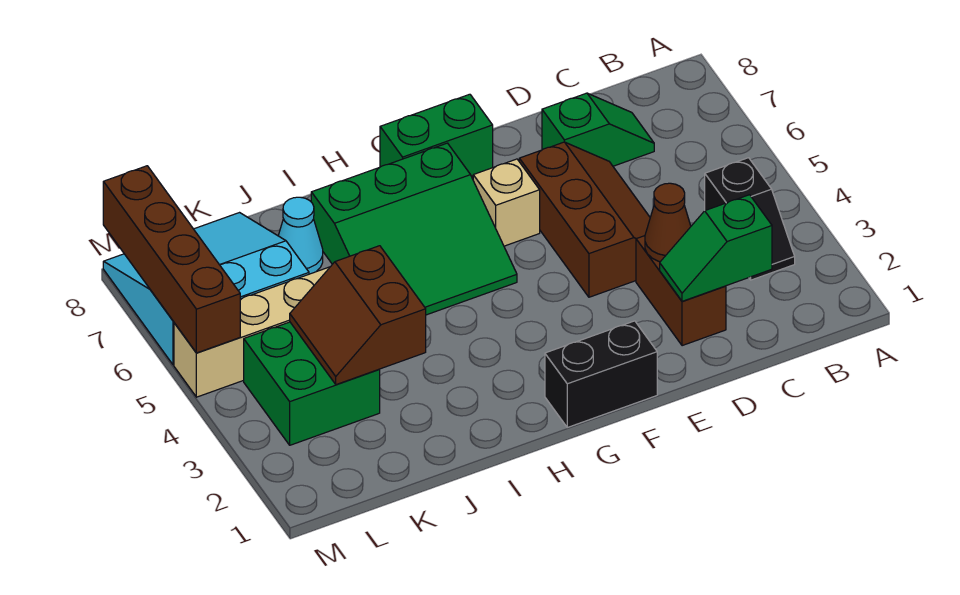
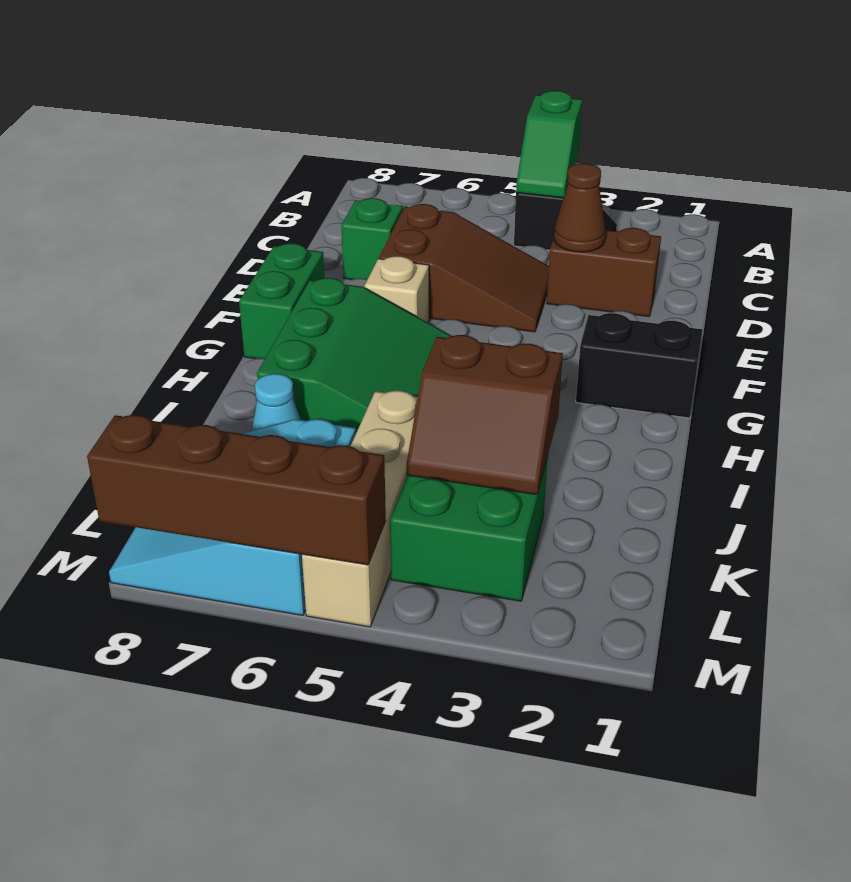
green slope C2:D2 level 2 top C -> green slope A4:B4 level 2 top A
brown slope D4:E6 level 1 top E -> brown slope D4:E6 level 1 top 6
black brick F1:G1 level 1 -> black brick G1:G2 level 1

